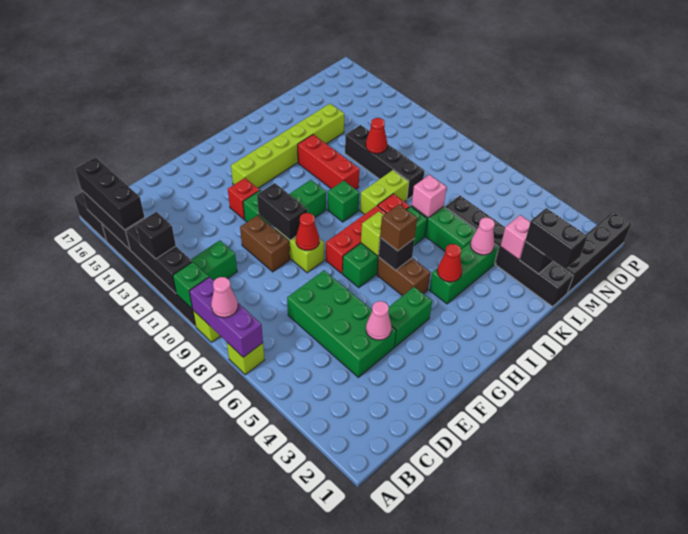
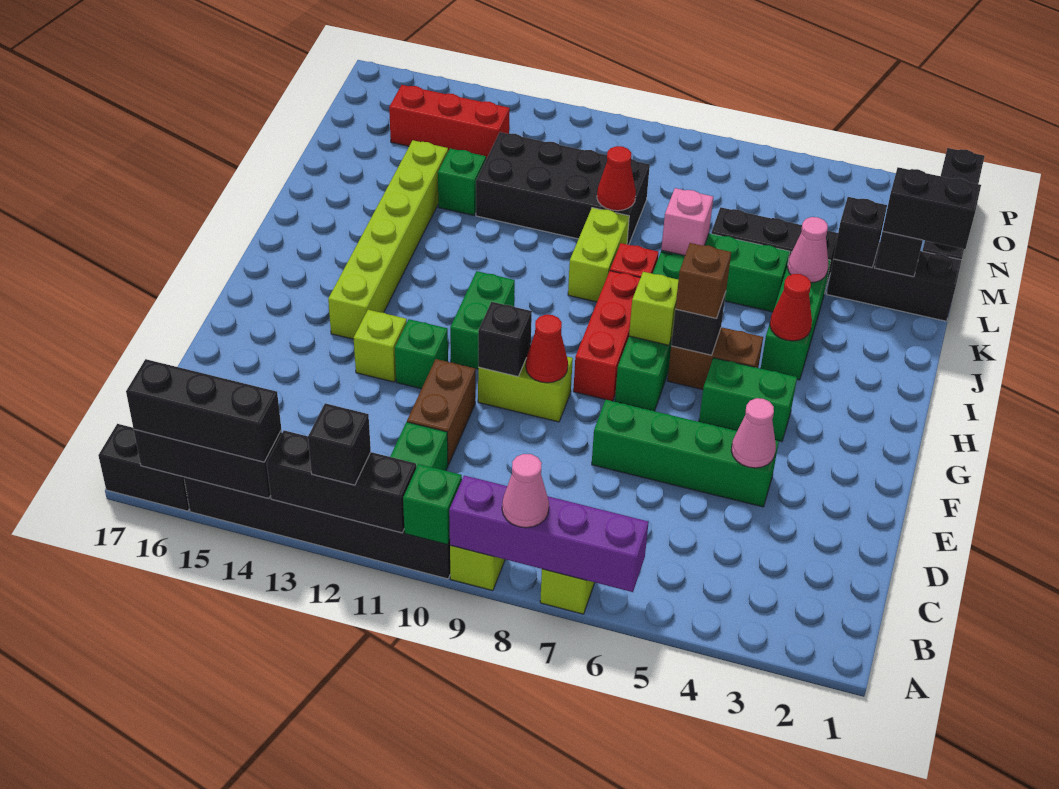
purple brick A7:A9 level 2 -> purple brick A6:A9 level 2
green brick D4:E7 level 1 -> green brick E4:E7 level 1
brown brick E10:E11 level 1 -> brown brick D11:E11 level 1
green brick F4:G4 level 1 -> green brick G4:G5 level 1
black brick F10:F11 level 2 -> black brick F10 level 2
red brick F13 level 1 -> lime brick F13 level 1
green brick I10 level 1 -> green brick L13 level 1
red brick J11:J13 level 1 -> red brick N13:N15 level 1
pink brick L3 level 2 -> black brick L3 level 2
black brick L9:L12 level 1 -> black brick L9:M12 level 1
red cone L11 level 2 -> red cone L9 level 2

